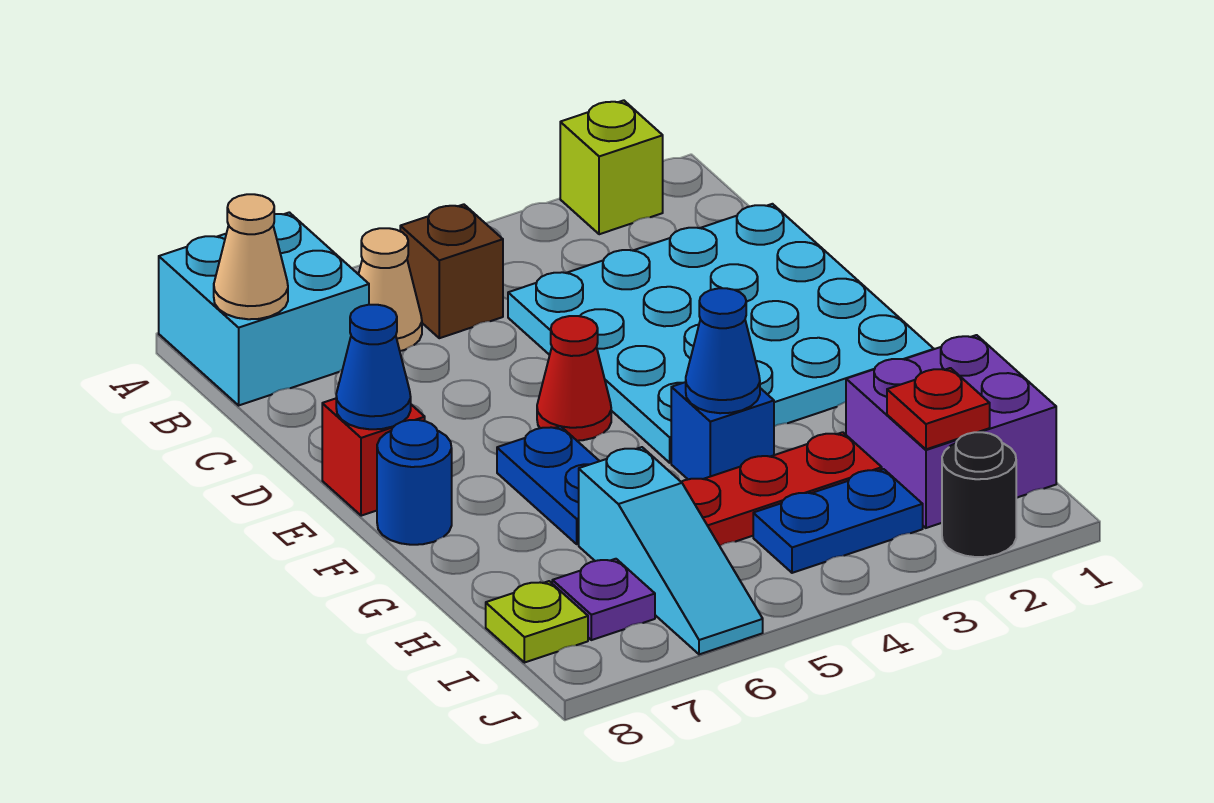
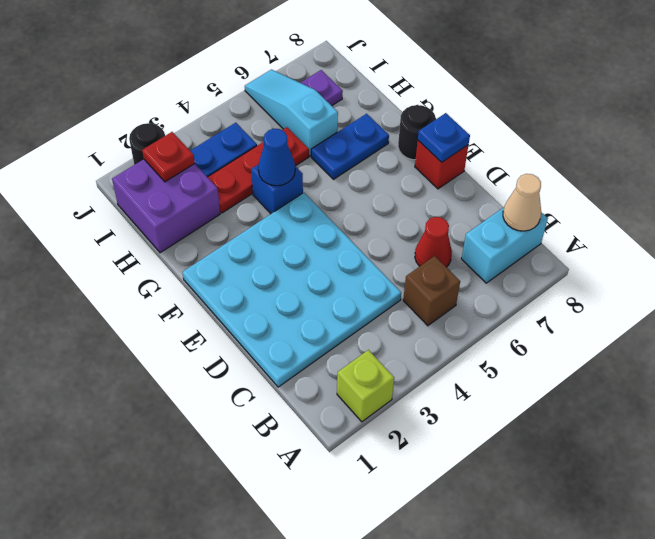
cyan brick A7:B8 level 1 -> cyan brick B7:B8 level 1
tan cone B6 level 1 -> none
red cone E5 level 1 -> red cone C6 level 1
blue cone E8 level 2 -> blue plate E8 level 2
blue plate F6:G6 level 1 -> blue plate G6:G7 level 1
blue round brick F8 level 1 -> black round brick F8 level 1
lime plate I8 level 1 -> none

